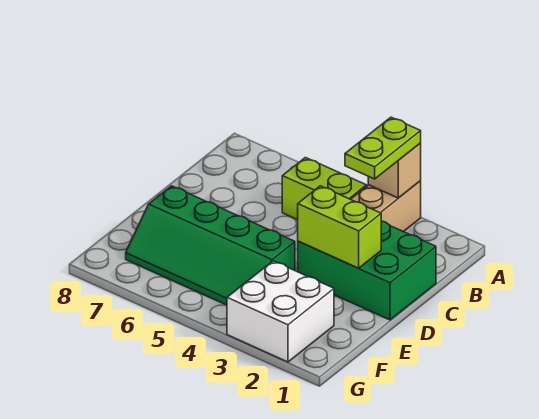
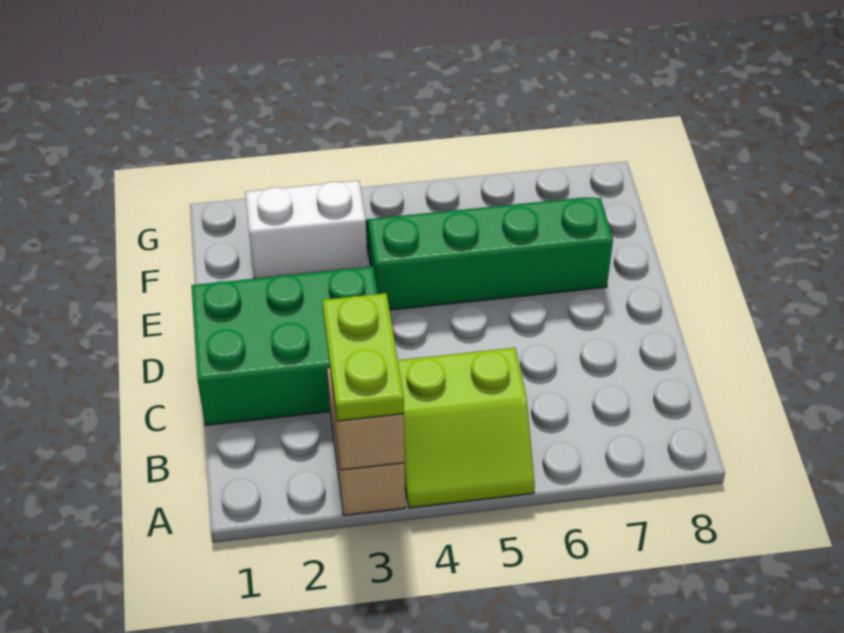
lime brick D2:D3 level 2 -> none
white brick F2:G3 level 1 -> white brick F2:F3 level 1

